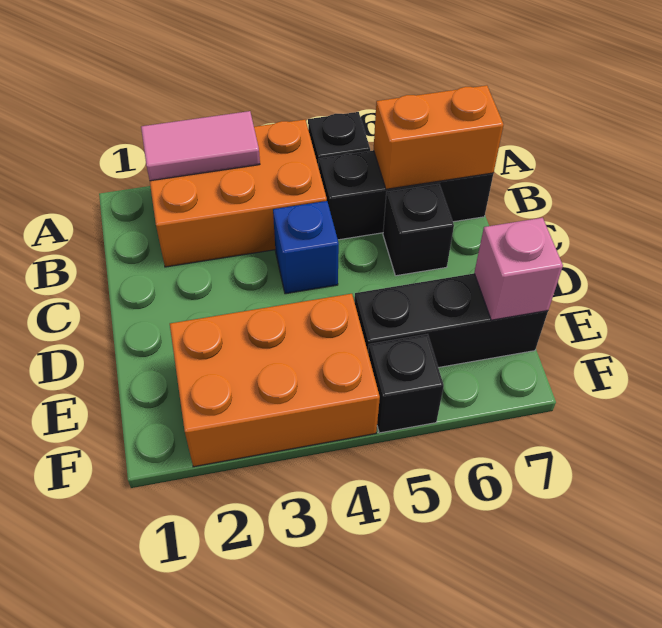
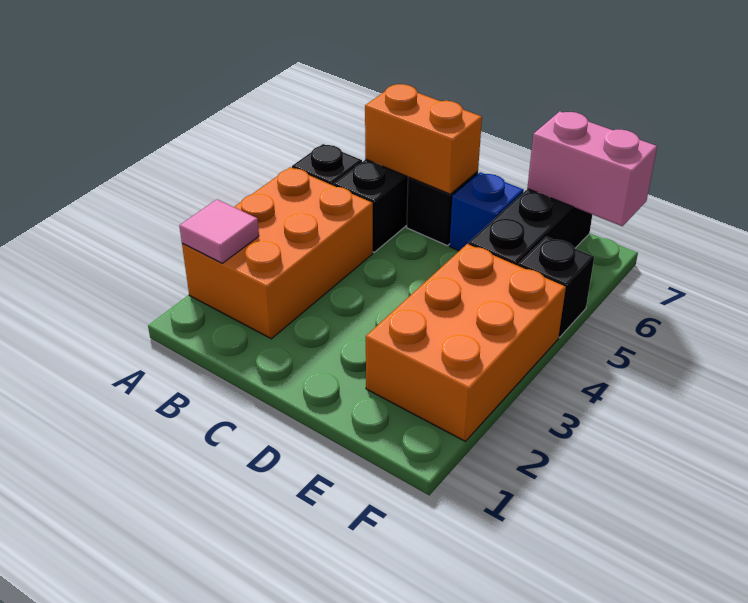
pink tile A2:A3 level 2 -> pink tile A2 level 2
orange brick B6:B7 level 2 -> orange brick B6:C6 level 2
blue brick C4 level 1 -> blue brick D6 level 1
pink brick E7 level 2 -> pink brick E7:F7 level 2

